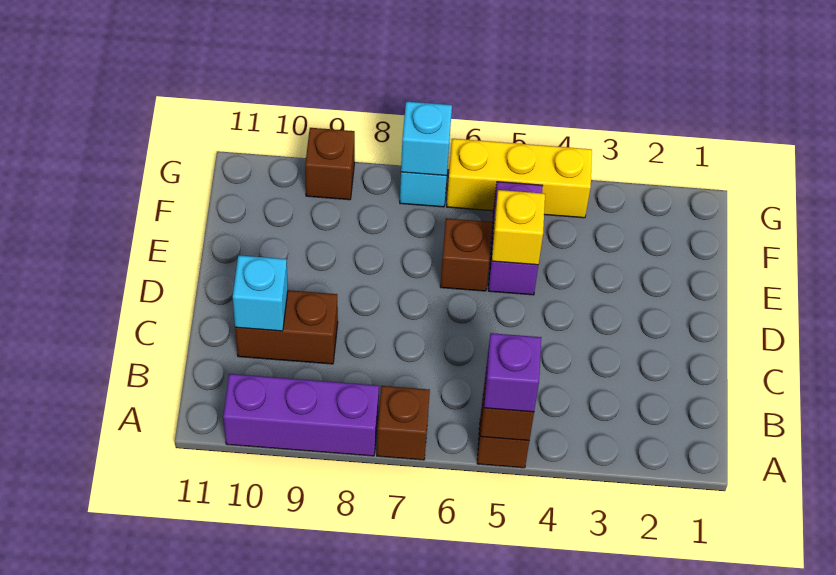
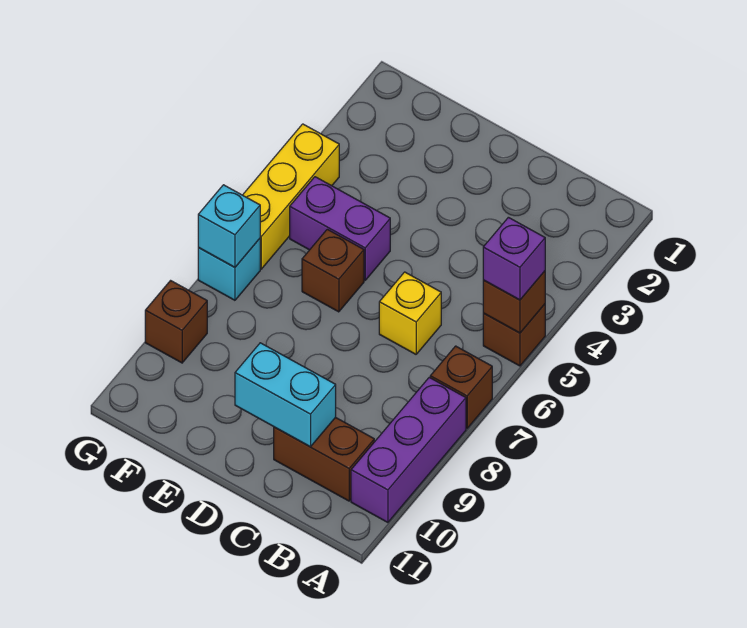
brown brick C9:C10 level 1 -> brown brick B10:C10 level 1
cyan brick C10 level 2 -> cyan brick C10:D10 level 2
yellow brick E5 level 2 -> yellow brick C6 level 1

